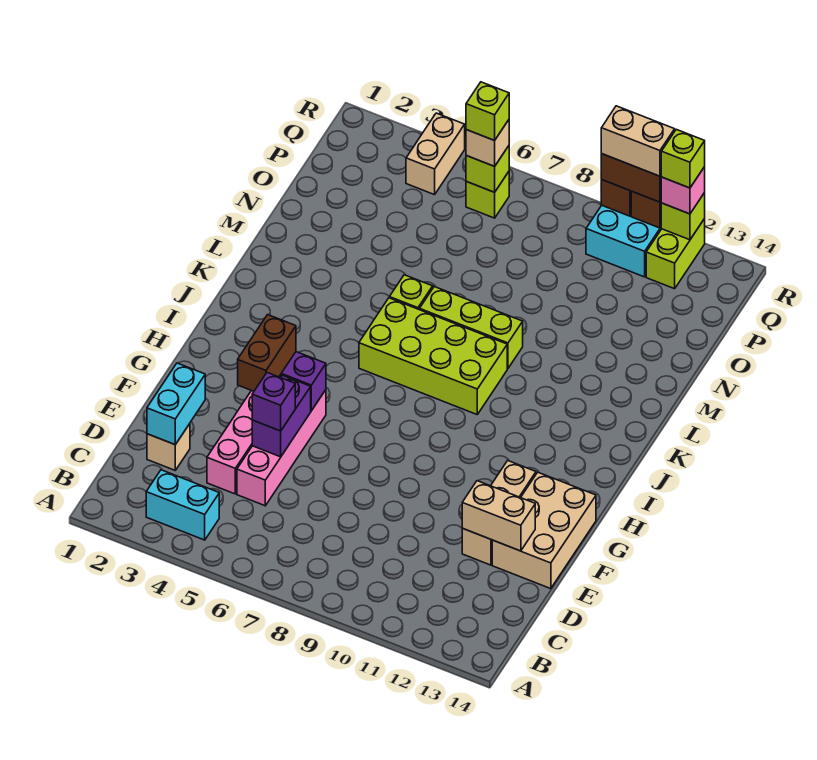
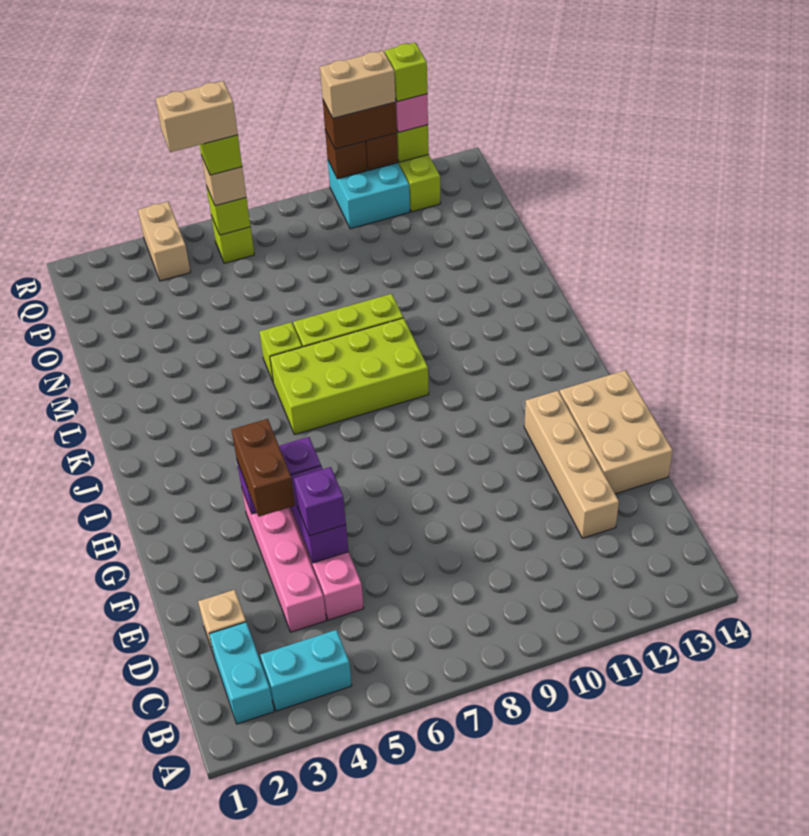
cyan brick D2:E2 level 2 -> cyan brick B2:C2 level 1
tan brick E12:G12 level 1 -> tan brick D12:G12 level 1
tan brick E12:E13 level 2 -> tan brick Q5:Q6 level 5

